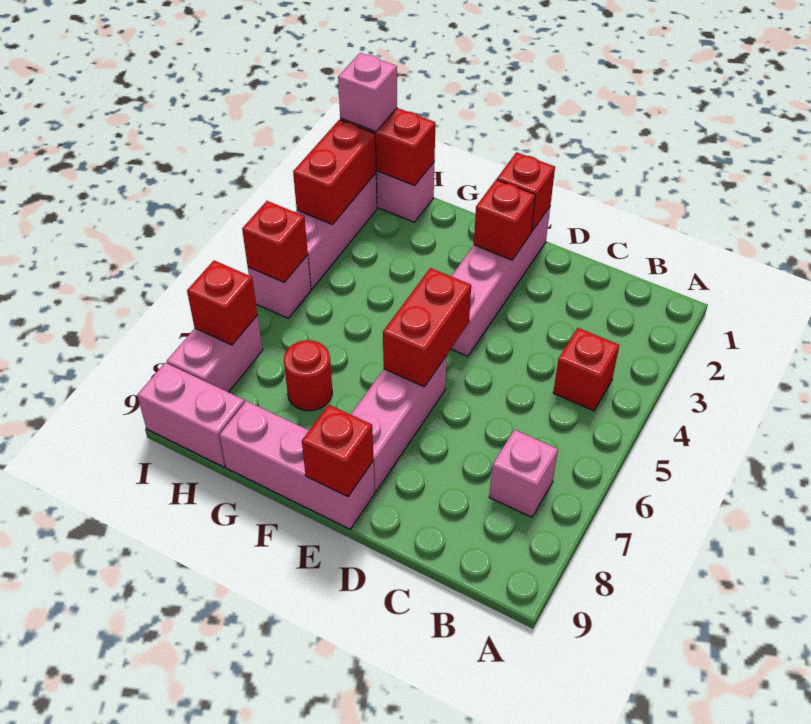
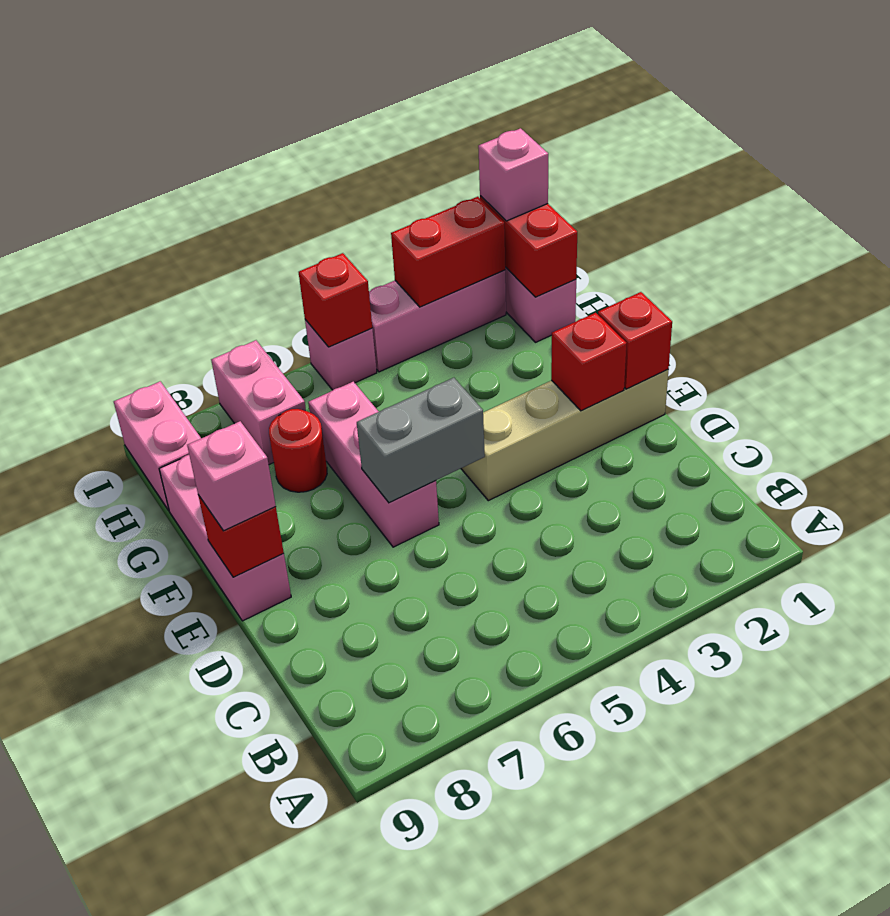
red brick B4 level 1 -> none
pink brick B7 level 1 -> pink brick E9 level 3
pink brick E1:E4 level 1 -> tan brick E1:E4 level 1
red brick E5:E6 level 2 -> grey brick E5:E6 level 2
pink brick E6:E8 level 1 -> pink brick E6:G6 level 1
pink brick I7:I8 level 1 -> pink brick H7:I7 level 1
red brick I7 level 2 -> none

